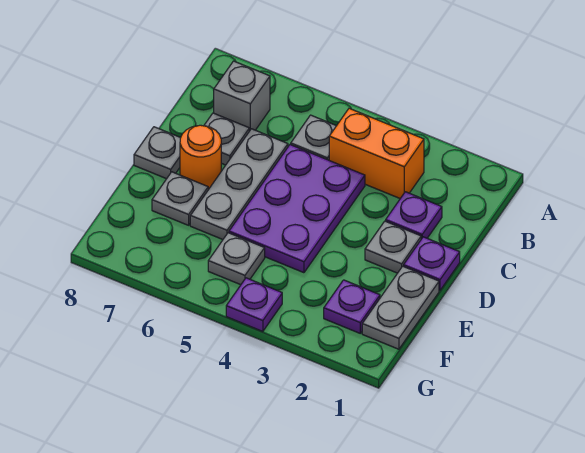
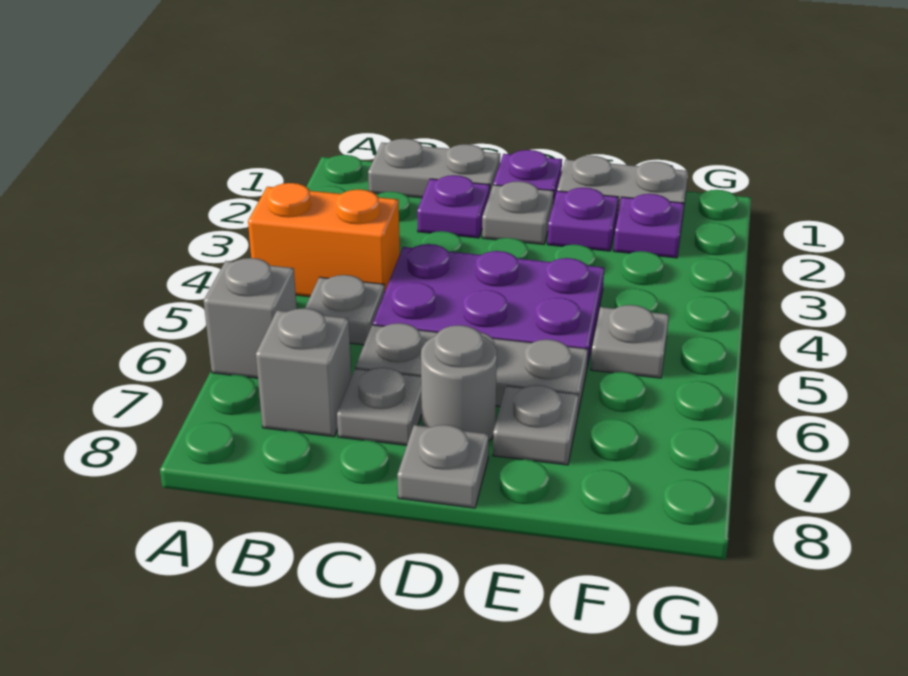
none -> grey brick A6 level 1
none -> grey plate B1:C1 level 1
orange brick B3:B4 level 1 -> orange brick A4:B4 level 1
orange round brick D7 level 1 -> grey round brick D7 level 1
purple plate G4 level 1 -> purple plate E2 level 1

